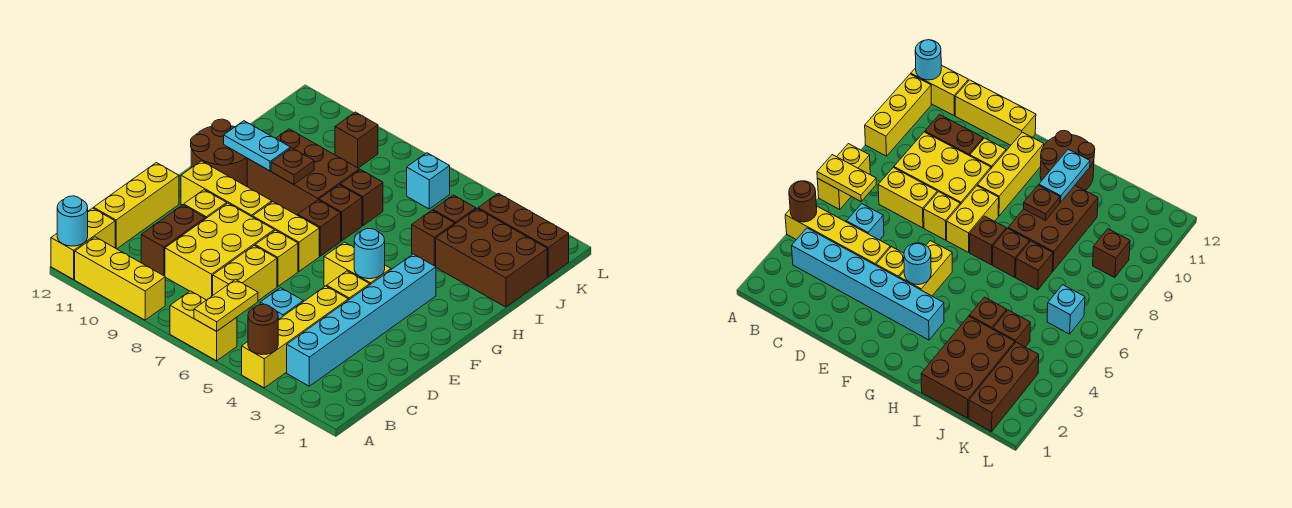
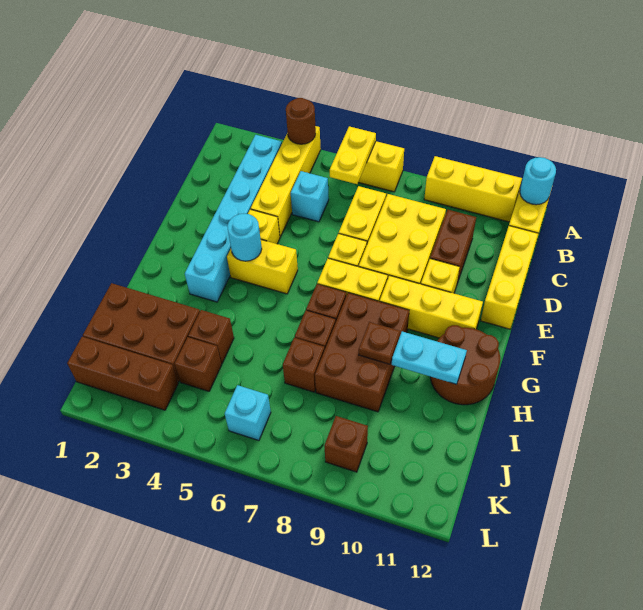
brown brick H8:I10 level 1 -> brown brick G8:I9 level 1

